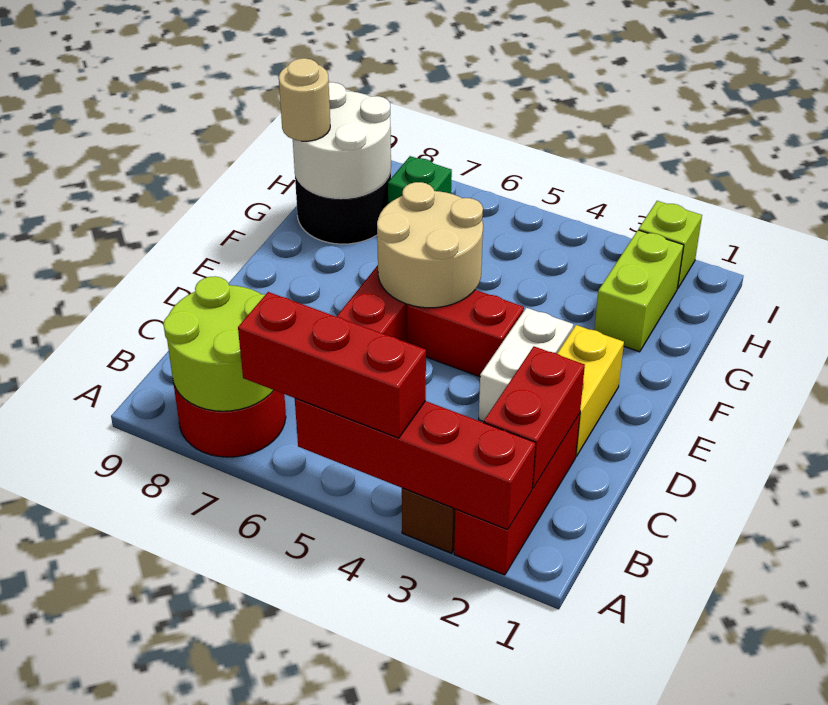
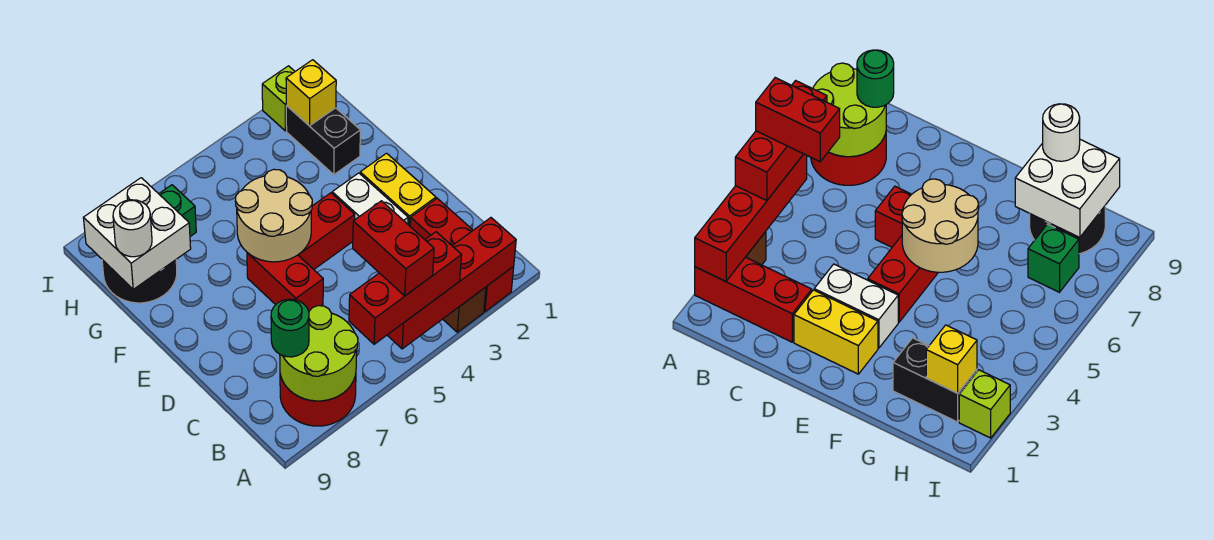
red brick B2:C2 level 2 -> red brick A5:B5 level 4
none -> green round brick B8 level 3
lime brick G2:H2 level 1 -> black brick G2:H2 level 1
white round brick G8:H9 level 2 -> white brick G8:H9 level 2
tan round brick G9 level 3 -> white round brick G9 level 3
none -> yellow brick H2 level 2

